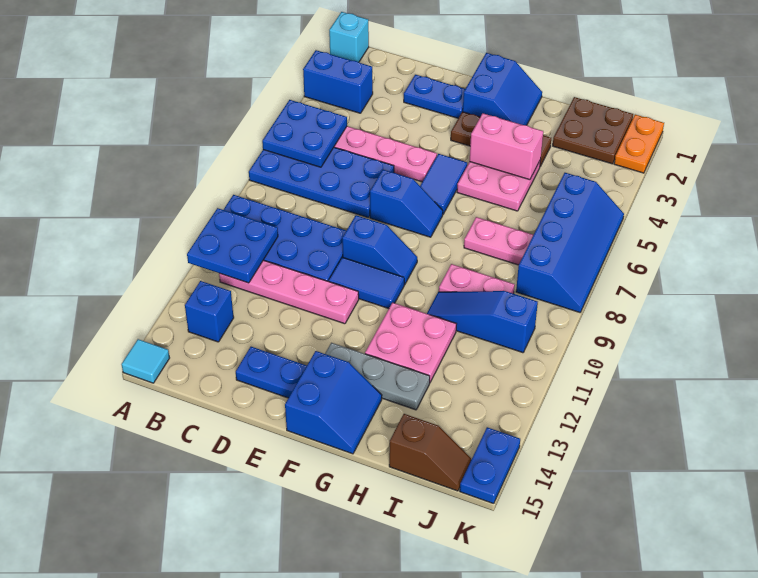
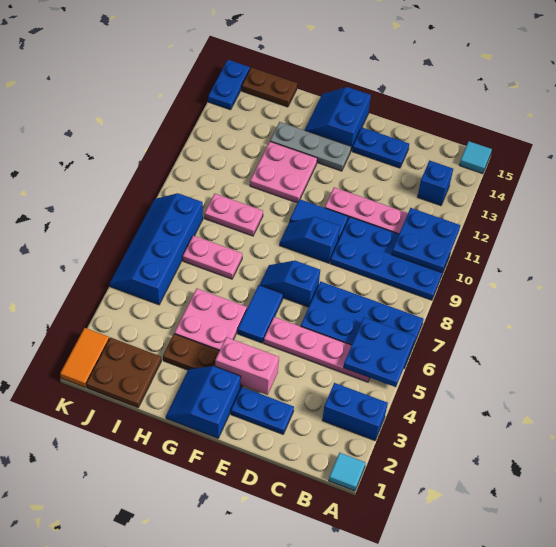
cyan brick A1 level 1 -> cyan tile A1 level 1
pink brick G4:H4 level 2 -> pink brick E3:F3 level 2
blue slope H10:J10 level 1 top J -> none
brown slope I15:J15 level 1 top I -> brown plate I15:J15 level 1
orange plate K1:K2 level 1 -> orange tile K1:K2 level 1

